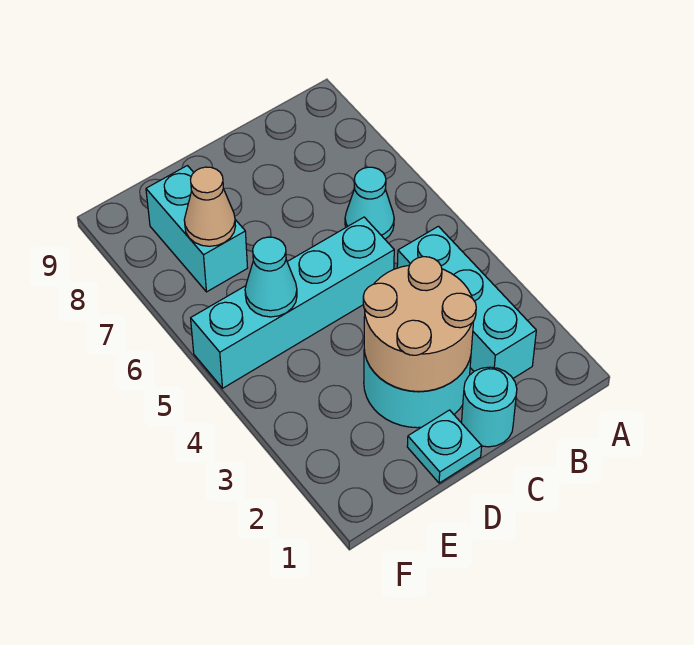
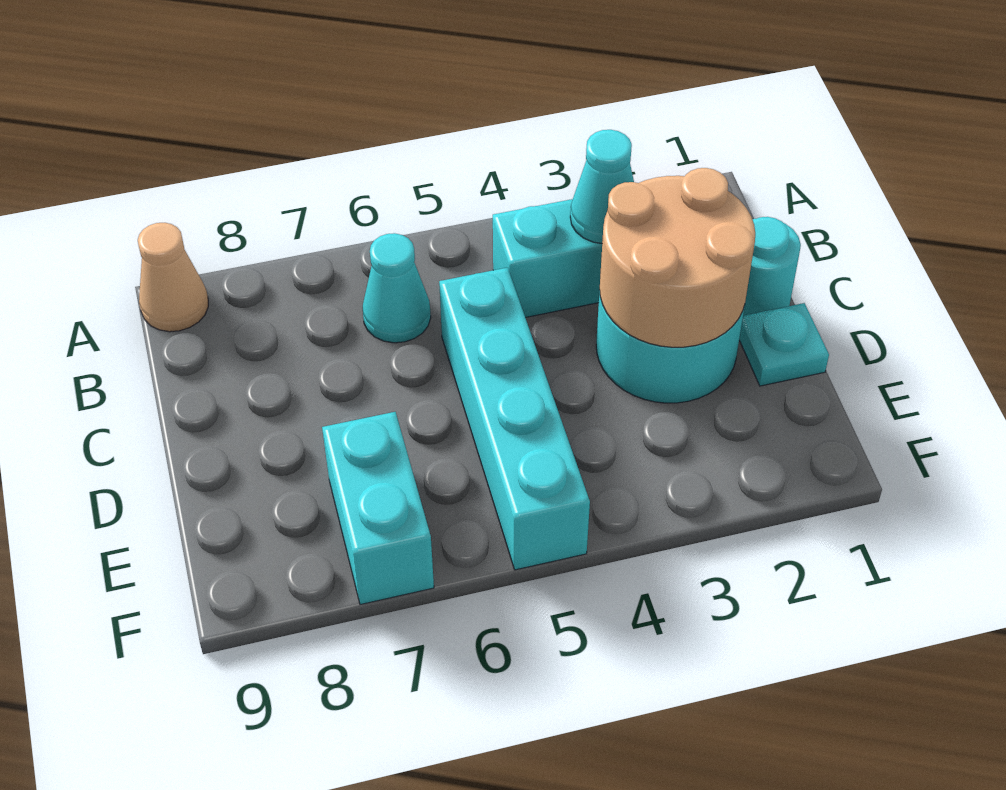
cyan cone E5 level 2 -> cyan cone B3 level 2
cyan brick E7:E8 level 1 -> cyan brick E7:F7 level 1
tan cone E7 level 2 -> tan cone A9 level 1

